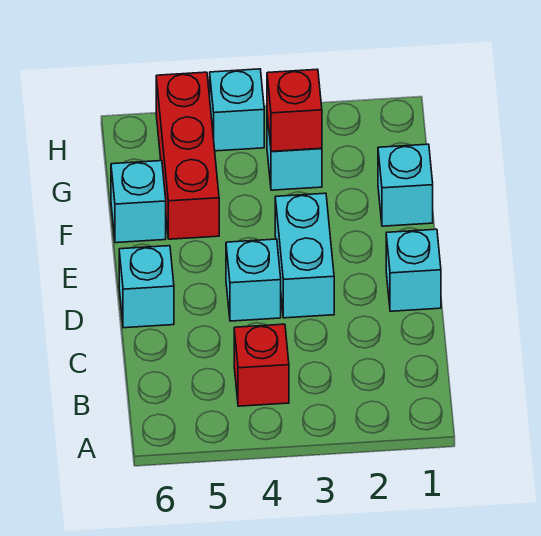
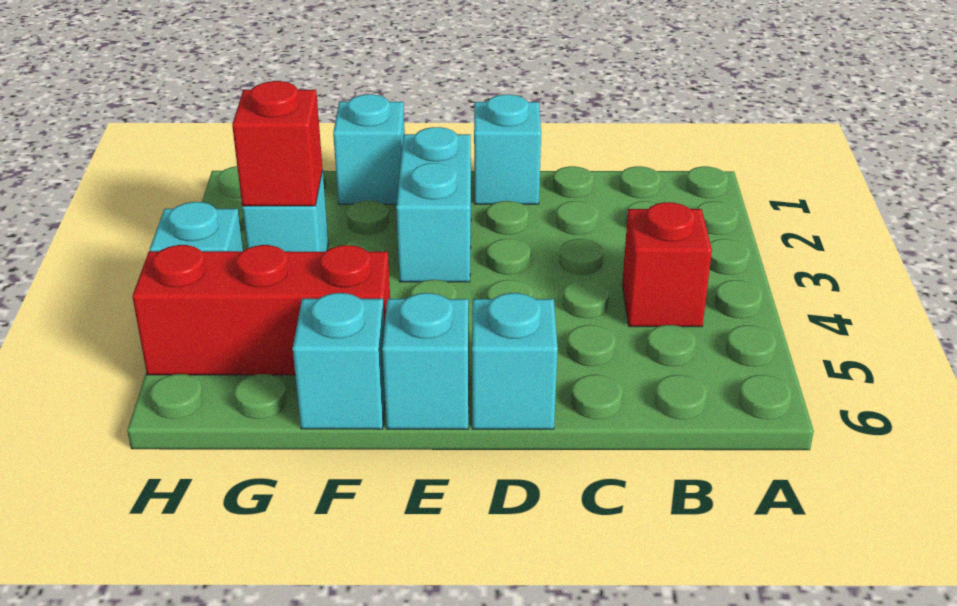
cyan brick D3:E3 level 1 -> cyan brick E2:E3 level 1
cyan brick D4 level 1 -> cyan brick E6 level 1

